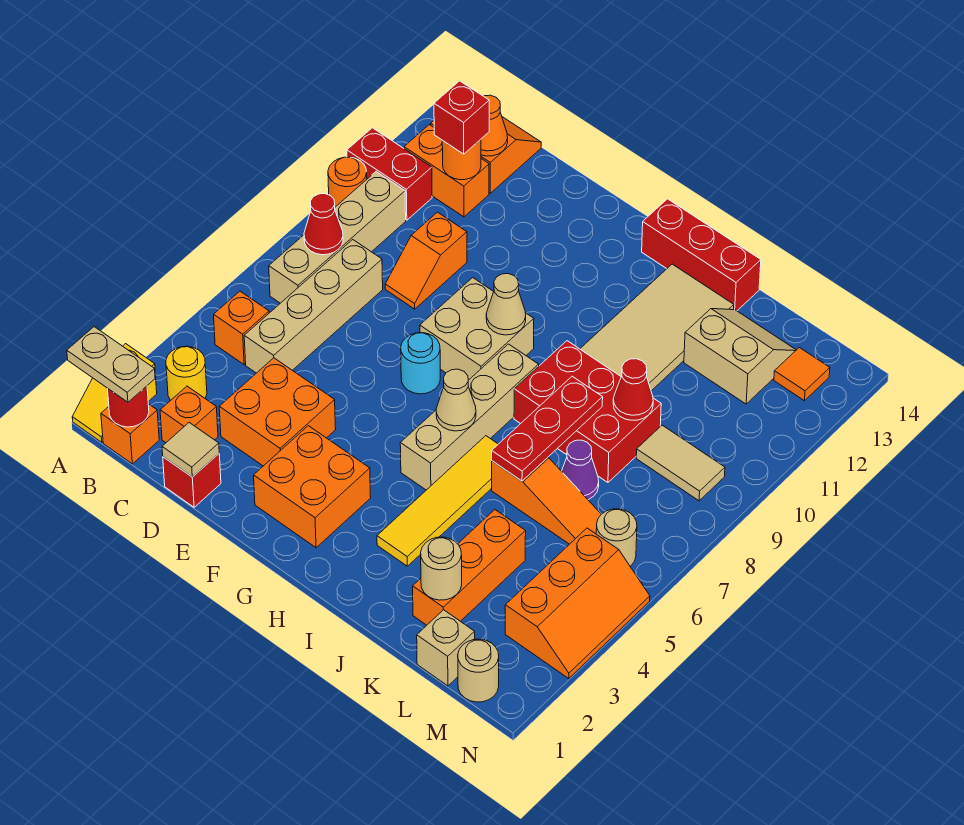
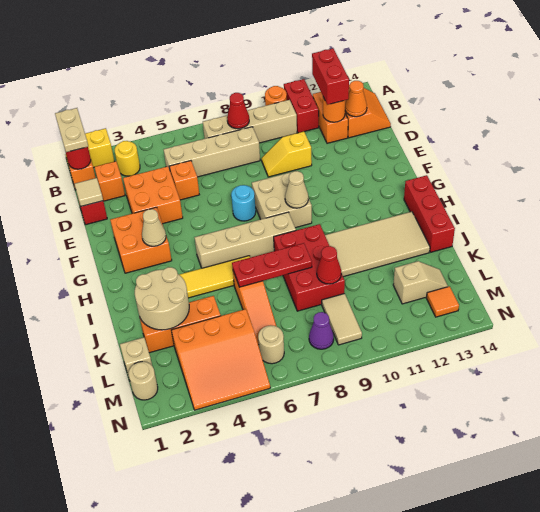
orange brick B5 level 1 -> orange brick D5 level 1
red brick C12 level 3 -> red brick B12:C12 level 3
orange slope D9:D10 level 1 top 10 -> yellow slope D9:D10 level 1 top 10
tan cone H6 level 2 -> tan cone G3 level 2
tan round brick K2 level 2 -> tan round brick J2:K3 level 2
purple cone K7 level 1 -> purple cone M8 level 1
tan slope K12:L13 level 1 top 12 -> tan slope L12:L13 level 1 top 12
orange slope M3:N5 level 1 top M -> orange slope L3:N5 level 1 top L

